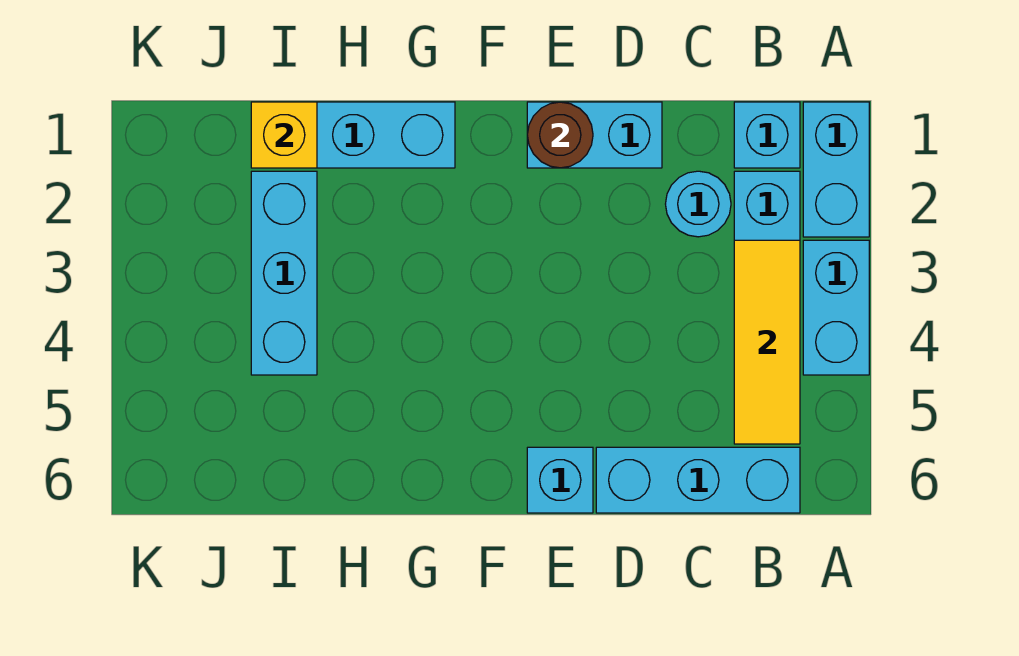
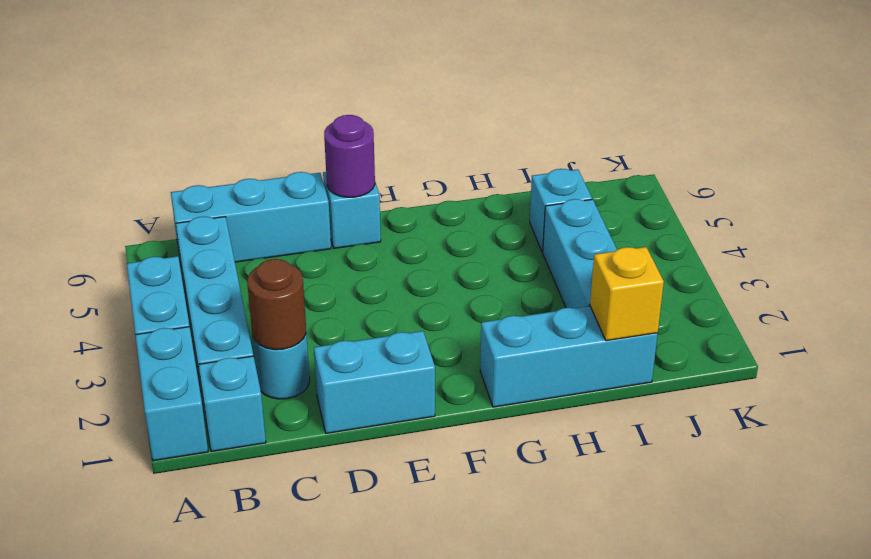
yellow tile B3:B5 level 2 -> none
brown round brick E1 level 2 -> brown round brick C2 level 2
none -> purple round brick E6 level 2
none -> cyan brick I5 level 1

